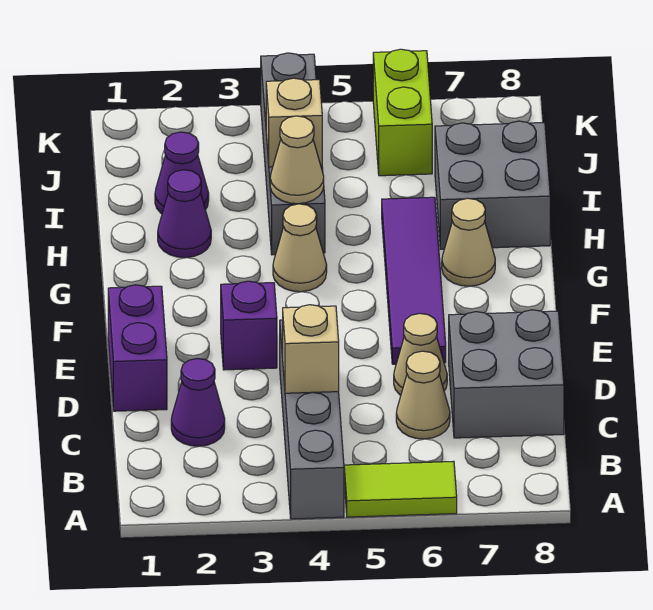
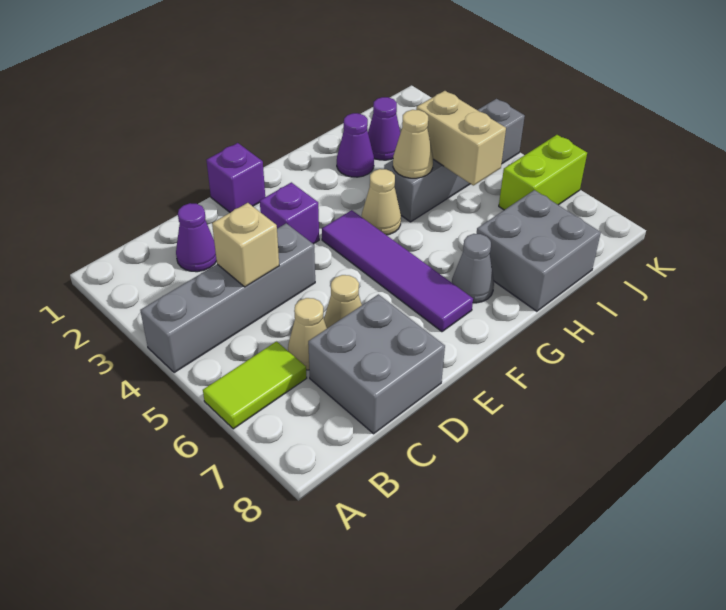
lime tile A5:A6 level 1 -> lime tile A6:B6 level 1
purple brick D1:E1 level 1 -> purple brick E1 level 1
purple tile E6:H6 level 1 -> purple tile F4:F7 level 1
tan cone G7 level 1 -> grey cone G7 level 1
tan brick I4 level 2 -> tan brick I4:I5 level 2

